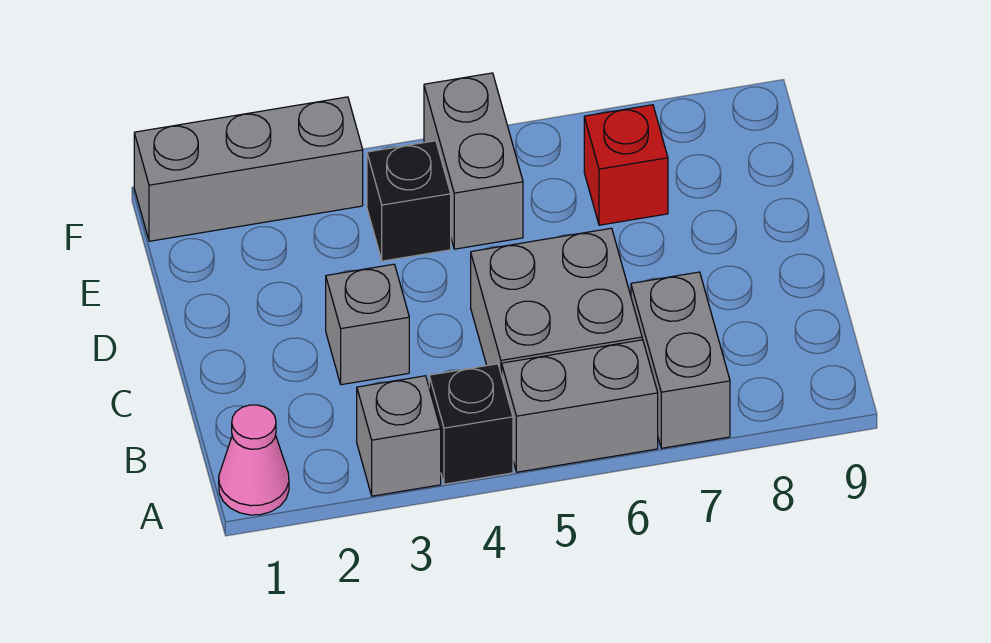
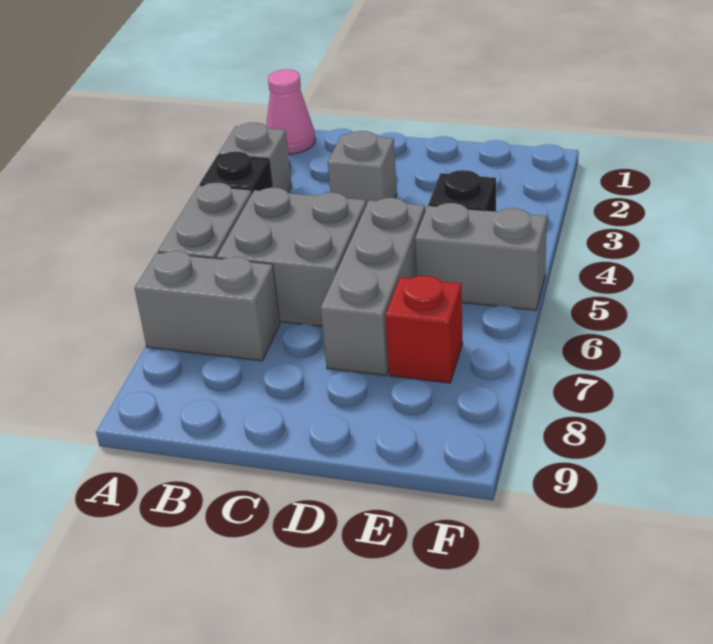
grey brick F1:F3 level 1 -> grey brick D5:D7 level 1

